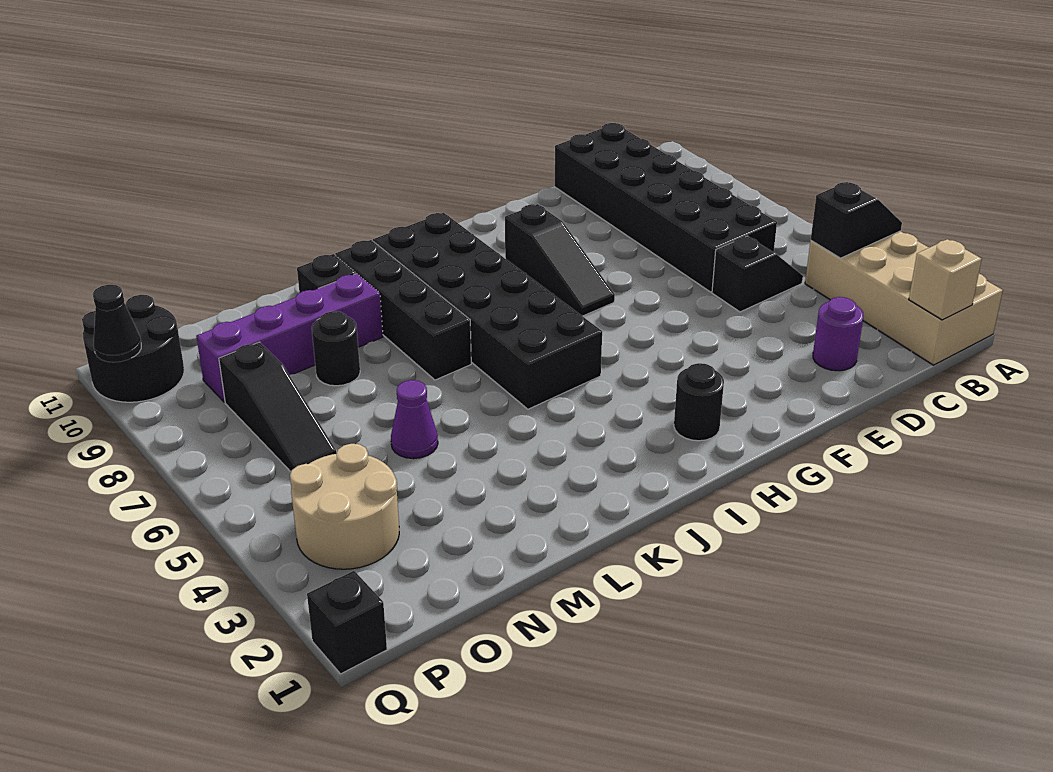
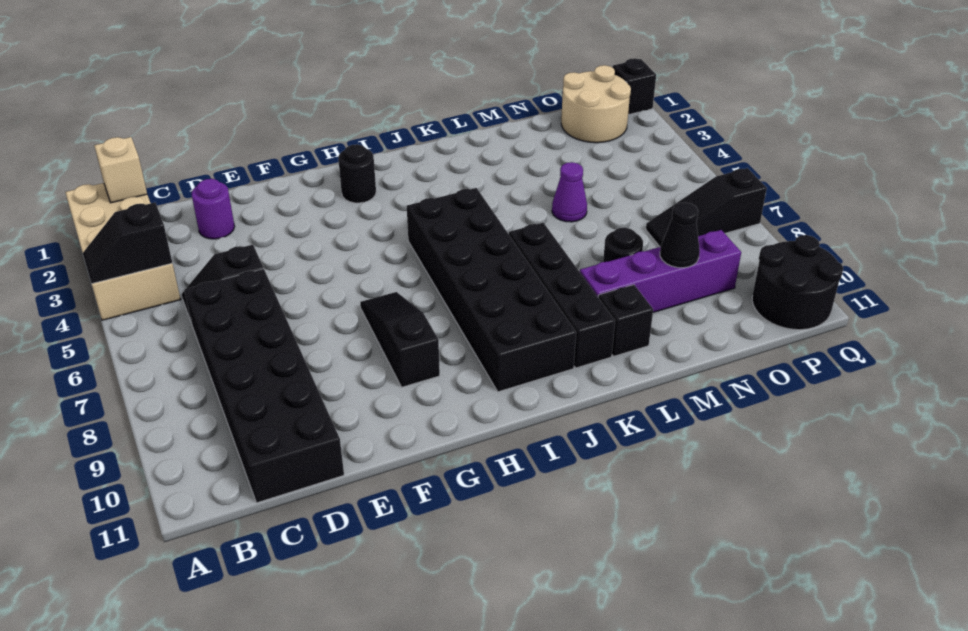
tan round brick O3:P4 level 1 -> tan round brick O1:P2 level 1
black slope O6:O8 level 1 top 8 -> black slope O7:Q7 level 1 top Q
black cone Q10 level 2 -> black cone N9 level 2

